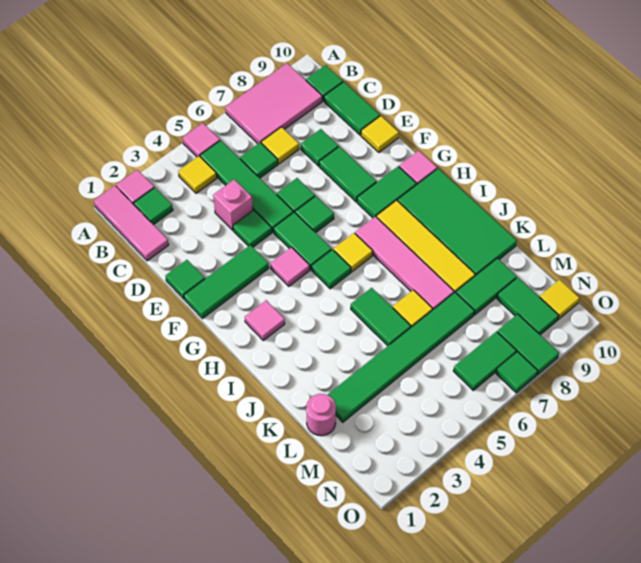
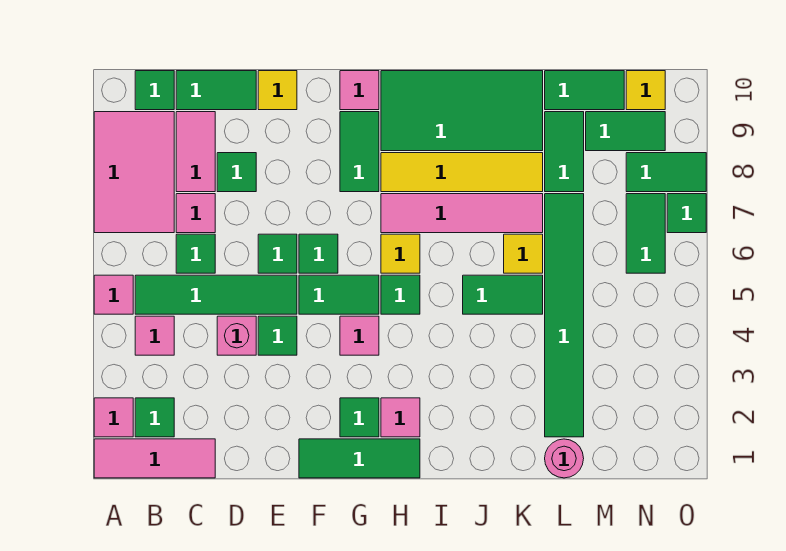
yellow tile B4 level 1 -> pink tile B4 level 1
yellow tile C7 level 1 -> pink tile C7 level 1
none -> pink tile C8:C9 level 1
green tile E1 level 1 -> green tile G2 level 1
green tile E8:F8 level 1 -> green tile L10:M10 level 1
green tile F1:F3 level 1 -> green tile F1:H1 level 1

